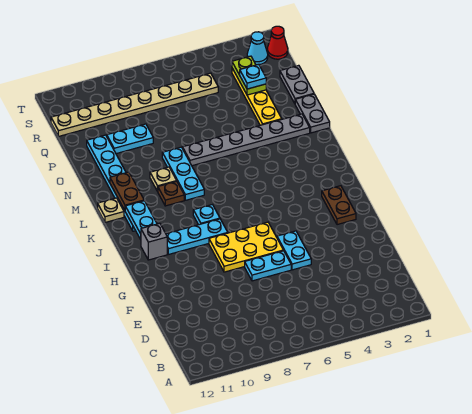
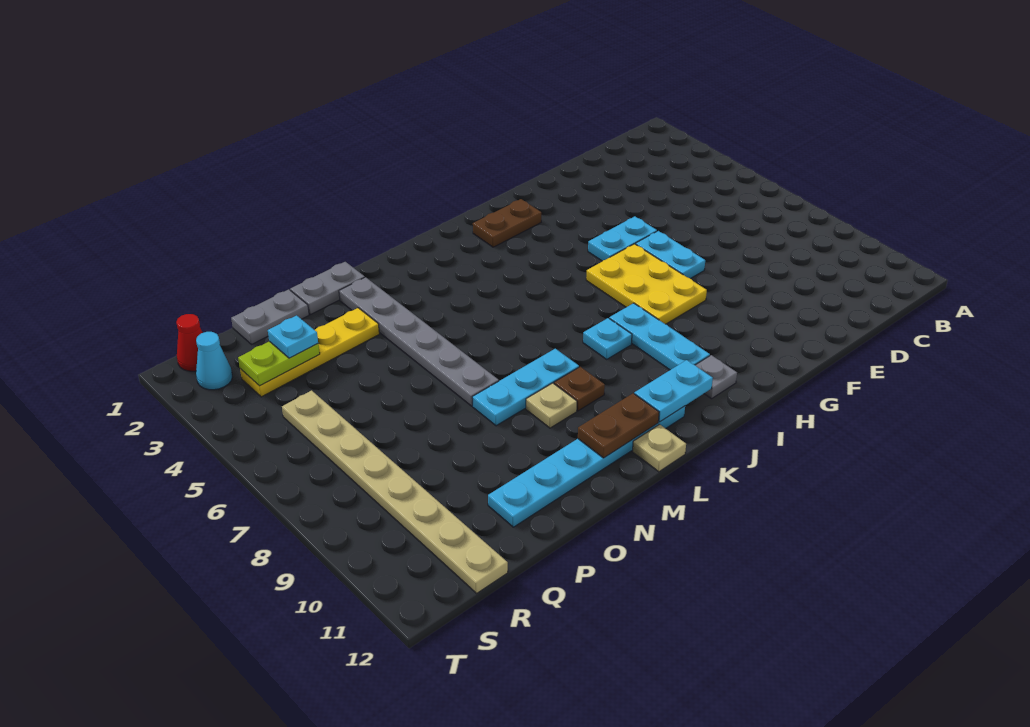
grey brick I11 level 1 -> grey plate I11 level 1
cyan plate P9:P10 level 1 -> none

